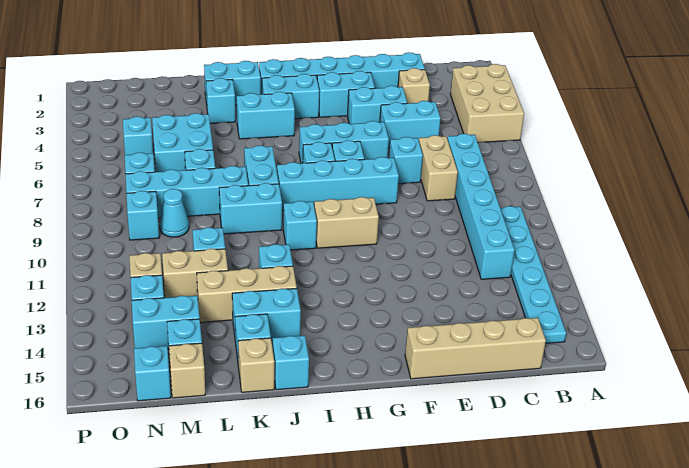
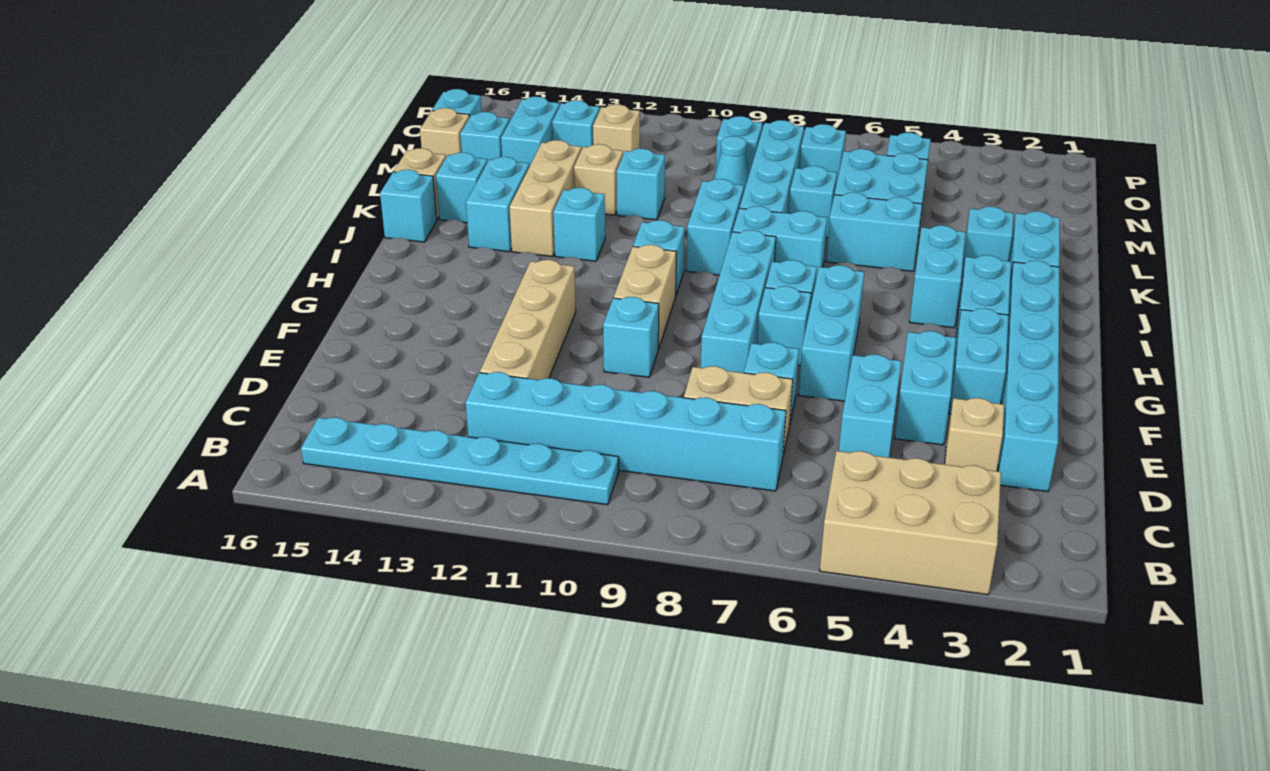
tan brick C16:F16 level 1 -> tan brick D12:G12 level 1
none -> cyan brick F10 level 1
none -> cyan brick K5:K6 level 1
tan brick L12:M12 level 1 -> tan brick L12 level 1

